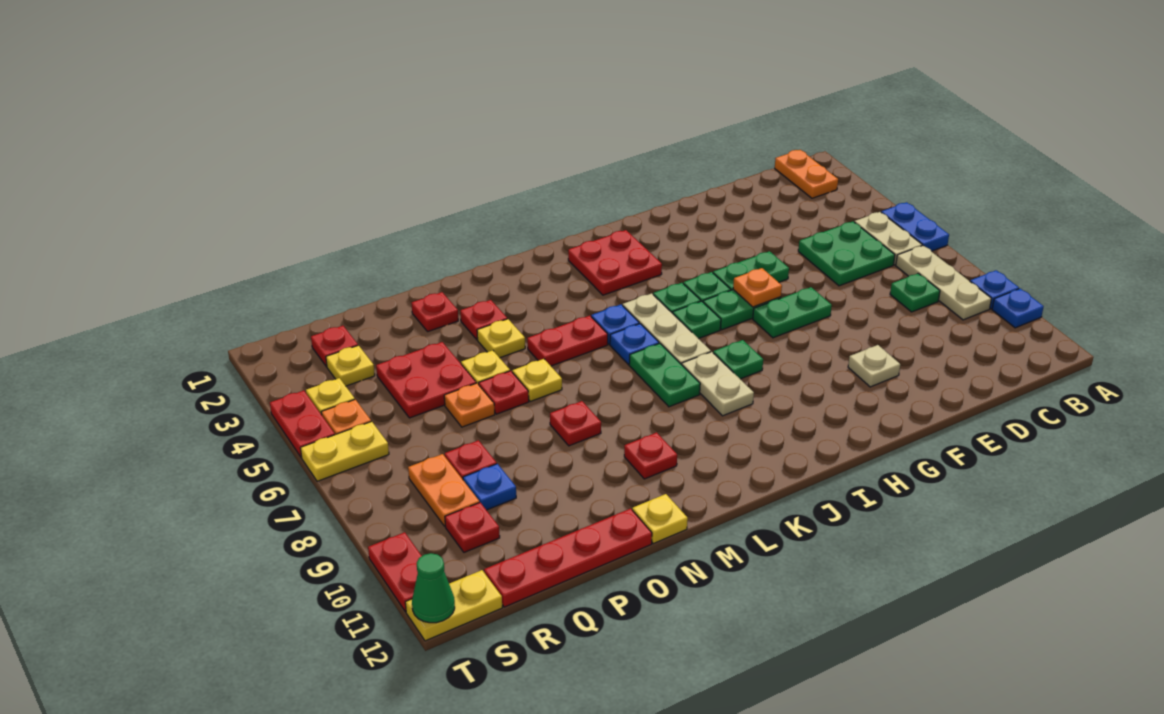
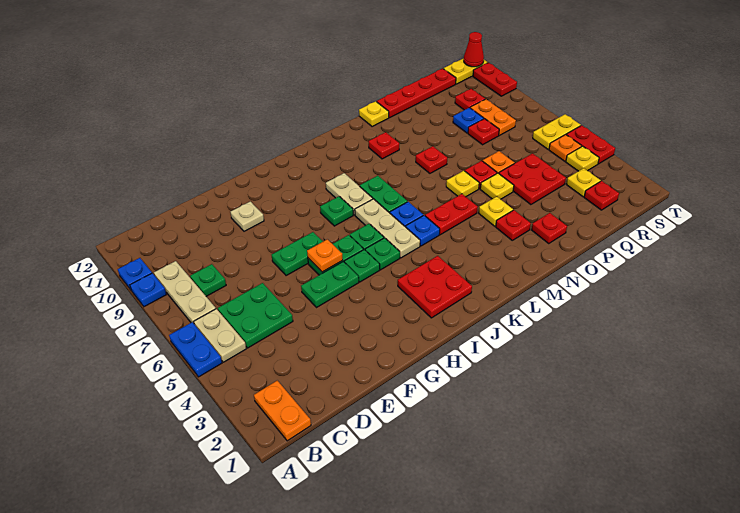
green cone T12 level 2 -> red cone T12 level 2

